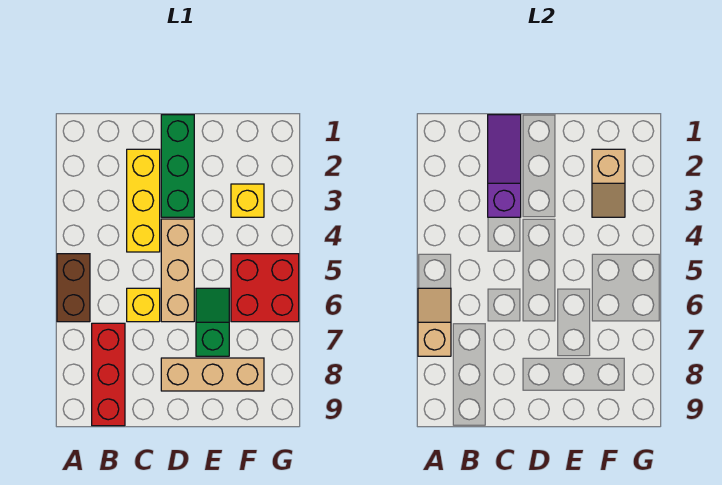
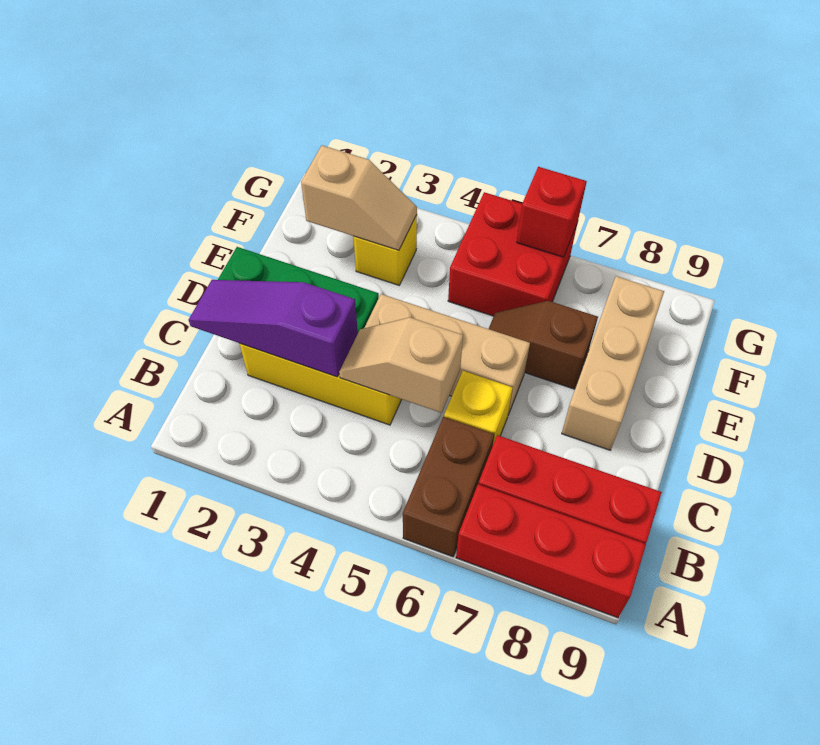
brown brick A5:A6 level 1 -> brown brick A6:B6 level 1
tan slope A6:A7 level 2 top 7 -> tan slope C4:C5 level 2 top 5
none -> red brick A7:A9 level 1
green slope E6:E7 level 1 top 7 -> brown slope E6:E7 level 1 top 7
none -> red brick G6 level 2

